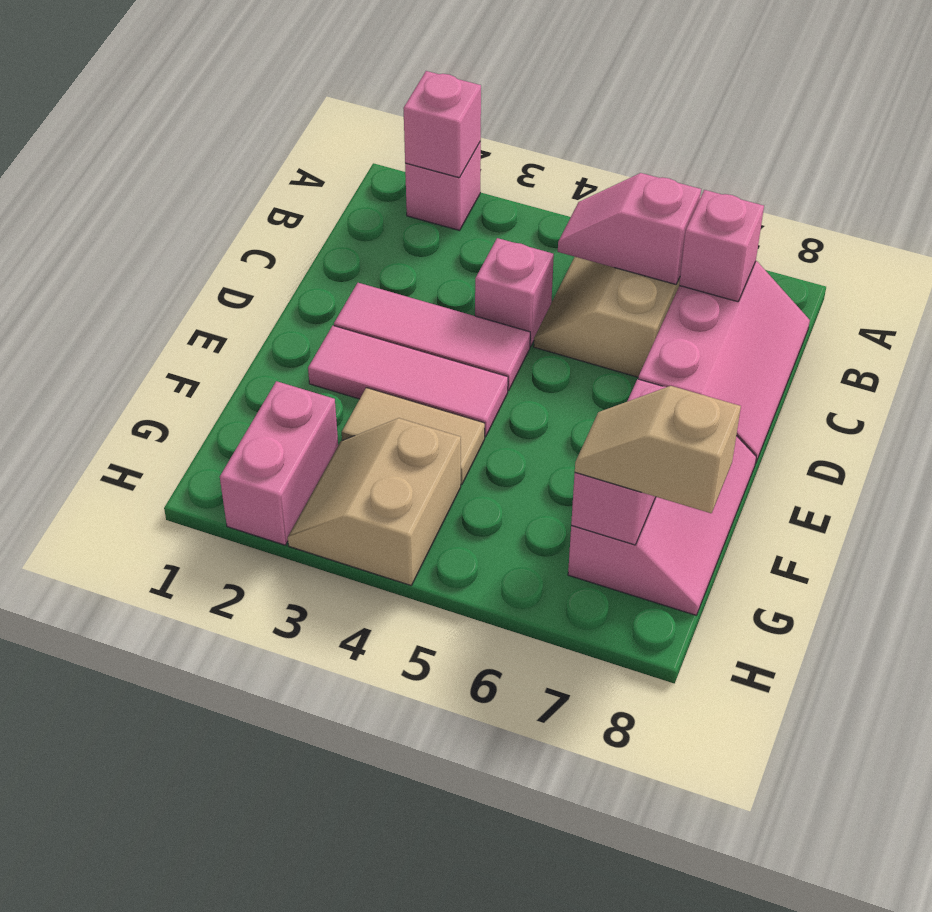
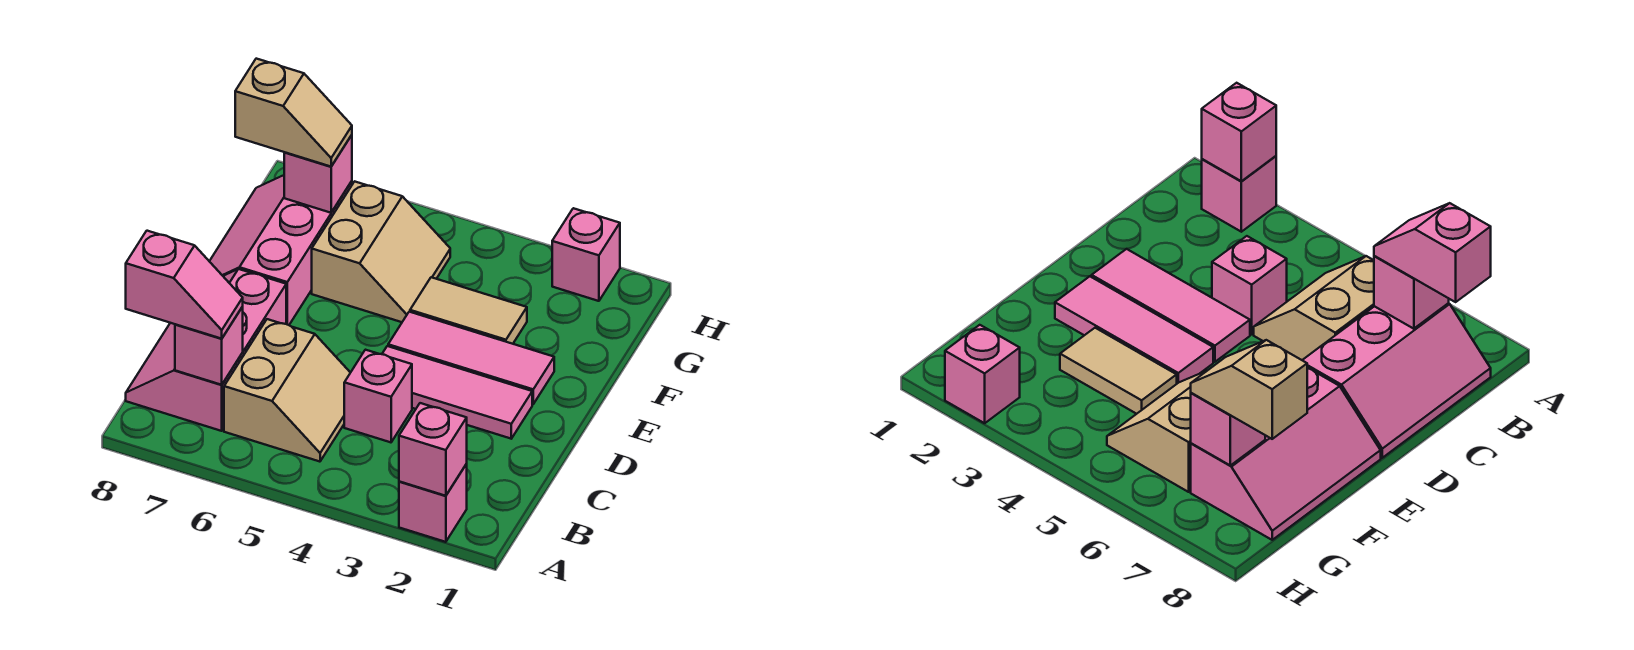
pink slope B5:B6 level 2 top 6 -> pink slope B7:B8 level 3 top 8
pink brick G2:H2 level 1 -> pink brick H2 level 1
tan slope G3:H4 level 1 top 4 -> tan slope F5:G6 level 1 top 6

